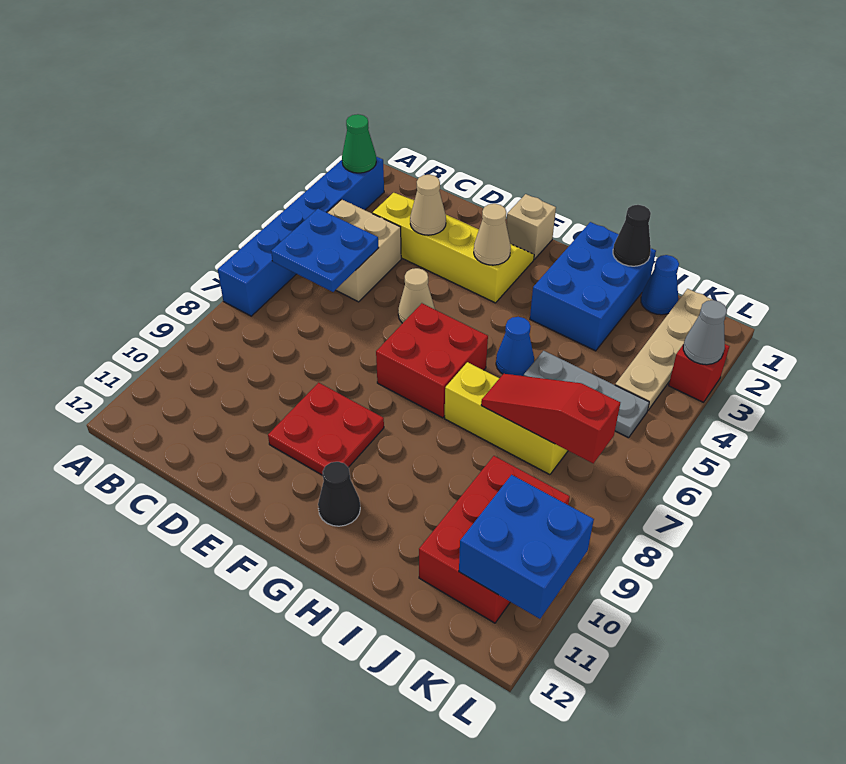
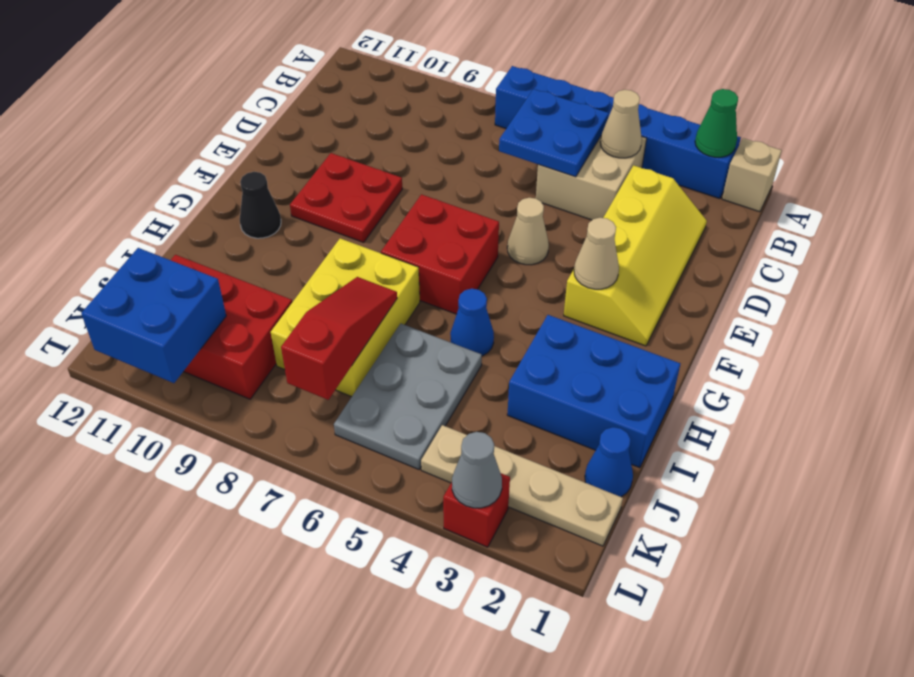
tan cone D3 level 2 -> tan cone B4 level 2
tan brick F1 level 1 -> tan brick A1 level 1
yellow brick H7:J7 level 1 -> yellow brick H7:J8 level 1
black cone I1 level 2 -> none
grey plate I5:K5 level 1 -> grey plate I5:K6 level 1

